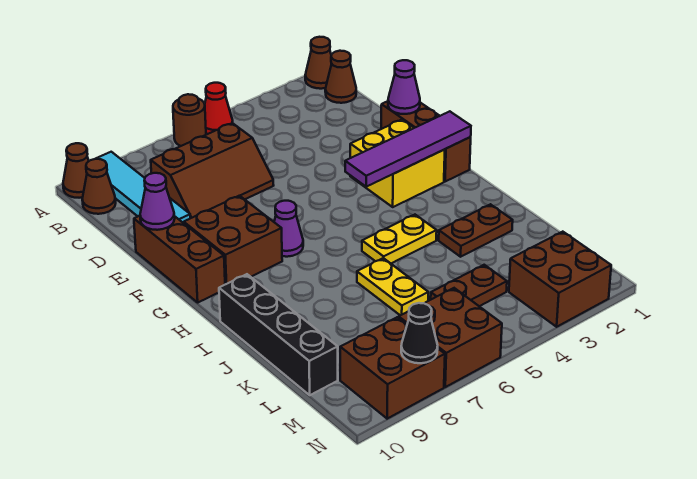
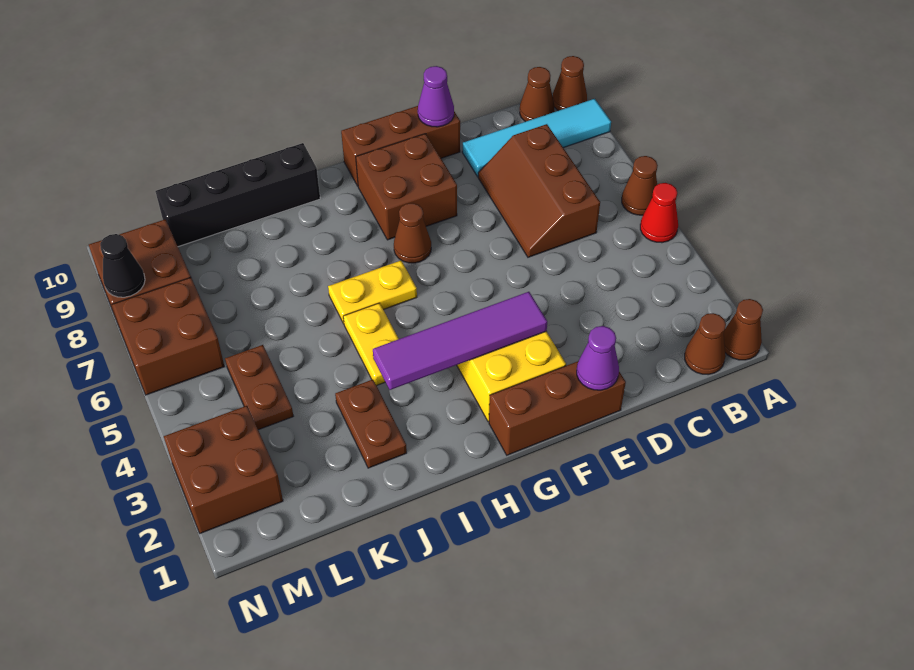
brown round brick A6 level 1 -> brown cone A6 level 1
purple tile G1:G4 level 2 -> purple tile F3:I3 level 2
purple cone G7 level 1 -> brown cone G7 level 1
yellow plate J6:K6 level 1 -> yellow plate H6:I6 level 1

